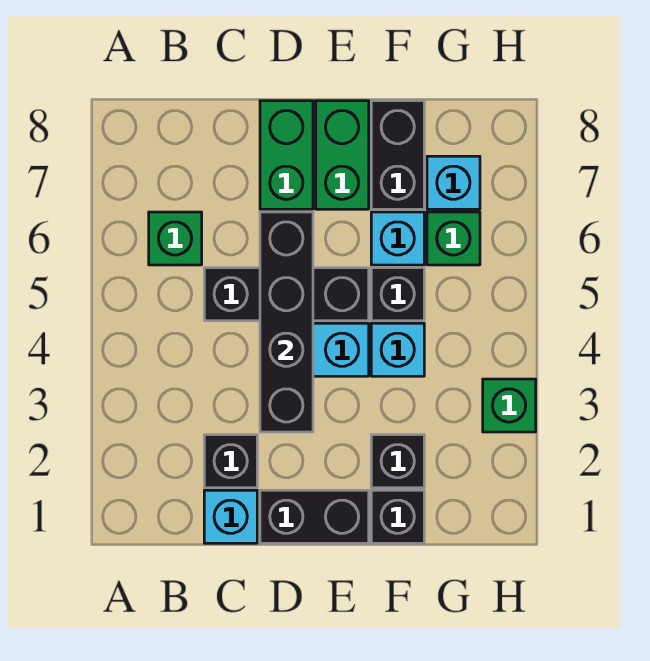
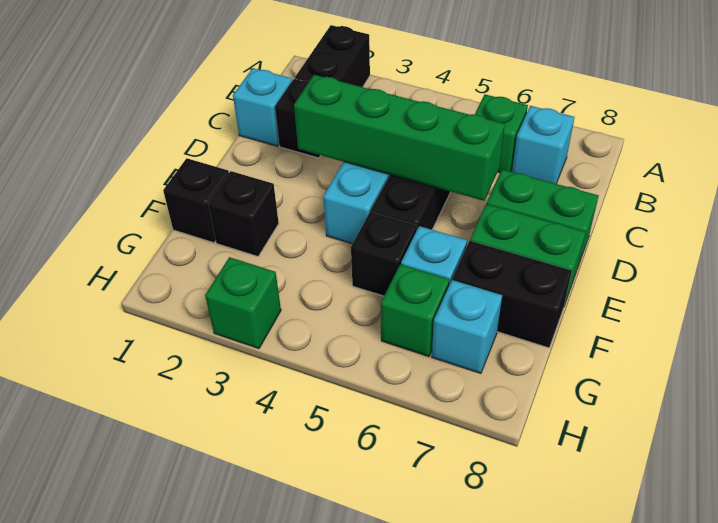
black brick D1:E1 level 1 -> black brick A2:B2 level 1
black brick D3:D6 level 2 -> green brick D3:D6 level 2
cyan brick F4 level 1 -> cyan brick B7 level 1

